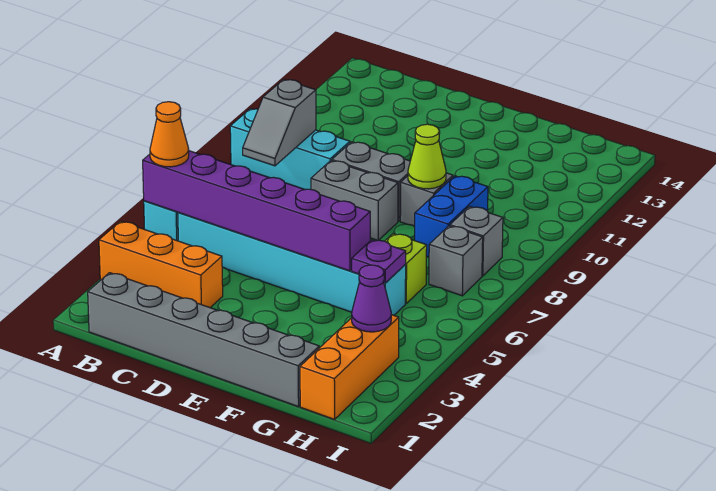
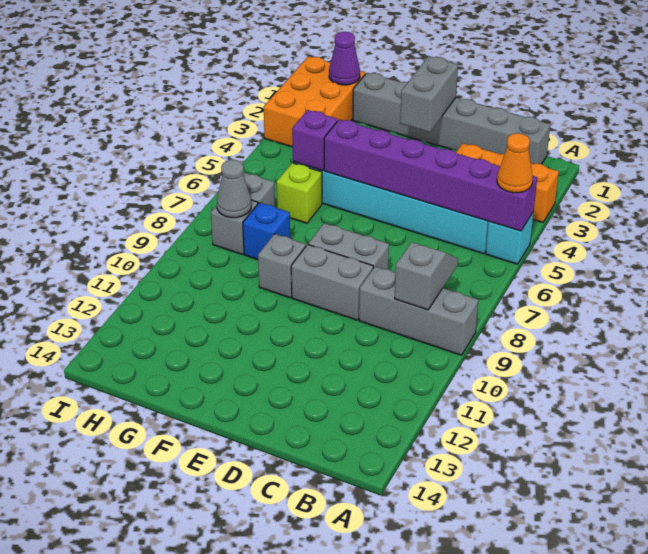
cyan brick A9:C9 level 1 -> grey brick A9:C9 level 1
none -> grey brick E1:E2 level 2
lime cone F9 level 2 -> none
purple plate G5 level 2 -> purple brick G5 level 2
blue brick G8:G9 level 1 -> blue brick G8 level 1
orange brick H1:H3 level 1 -> orange brick H1:I3 level 1
purple cone H3 level 2 -> purple cone H1 level 2
none -> grey cone H8 level 2

